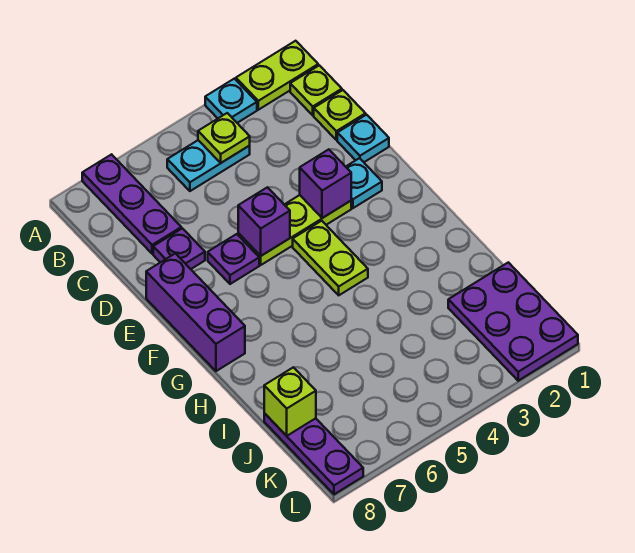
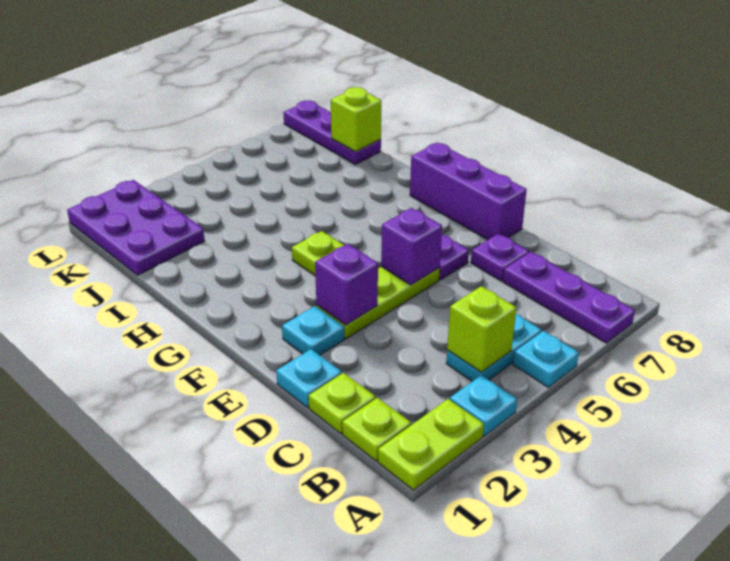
none -> cyan plate A5 level 1
lime plate B4 level 2 -> lime brick B4 level 2

